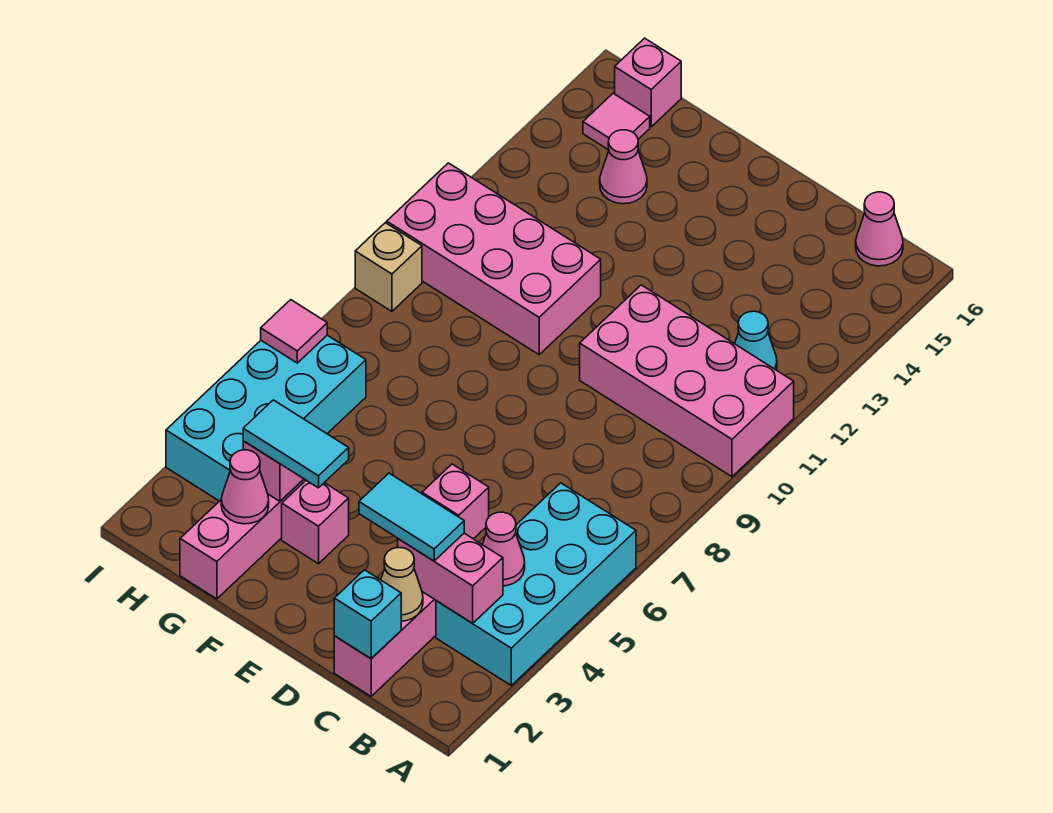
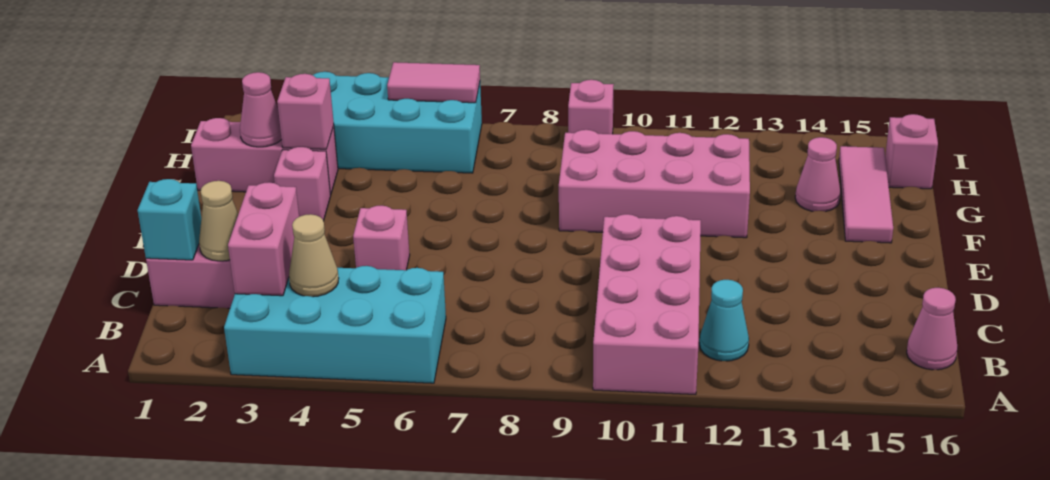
pink cone B4 level 2 -> tan cone B4 level 2
cyan tile C3:D3 level 3 -> none
cyan tile F3:G3 level 3 -> none
pink brick F10:I11 level 1 -> pink brick F9:G12 level 1
pink tile H15 level 1 -> pink tile F15:H15 level 1
pink tile I6 level 2 -> pink tile I5:I6 level 2
tan brick I9 level 1 -> pink brick I9 level 1

